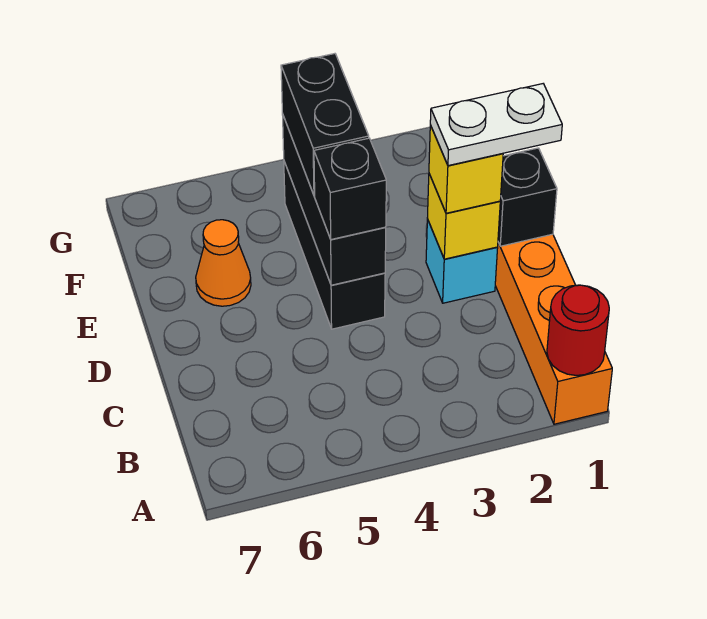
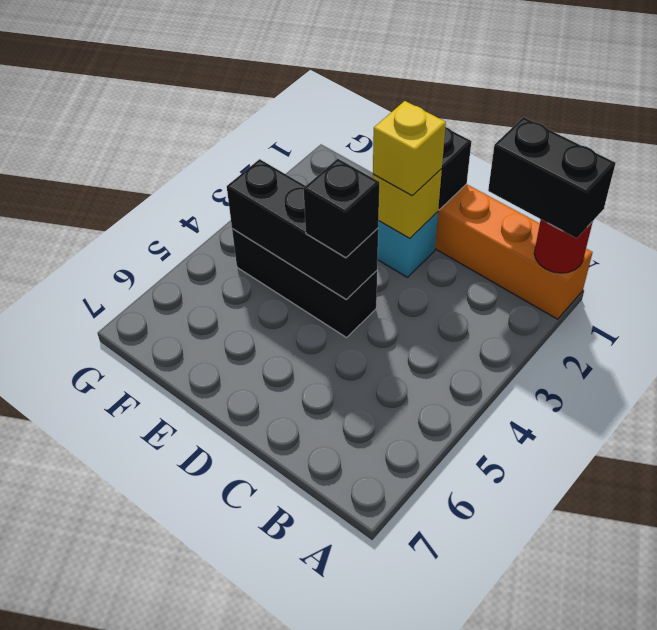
white plate D1:D2 level 4 -> none
black brick E4:F4 level 3 -> black brick A1:B1 level 3
orange cone E6 level 1 -> none

